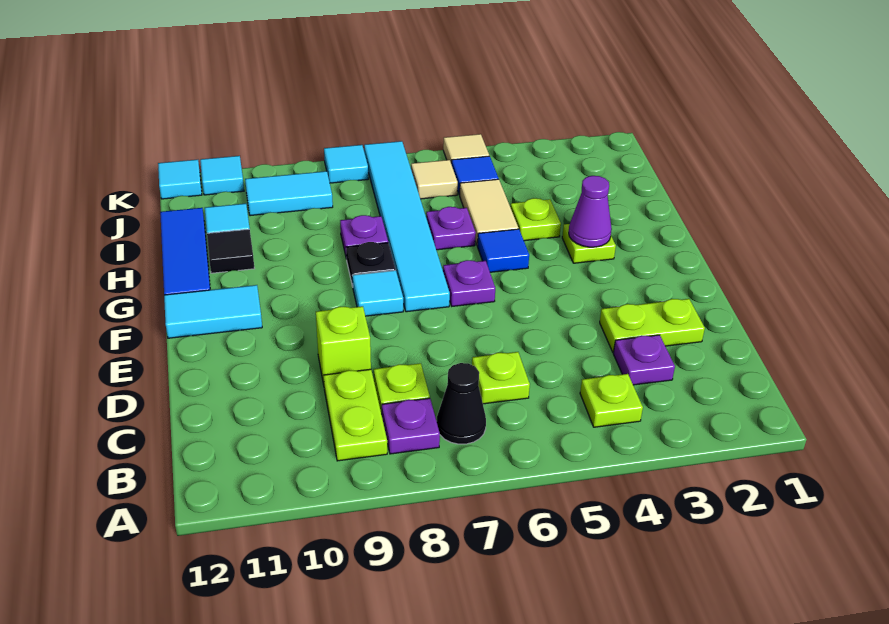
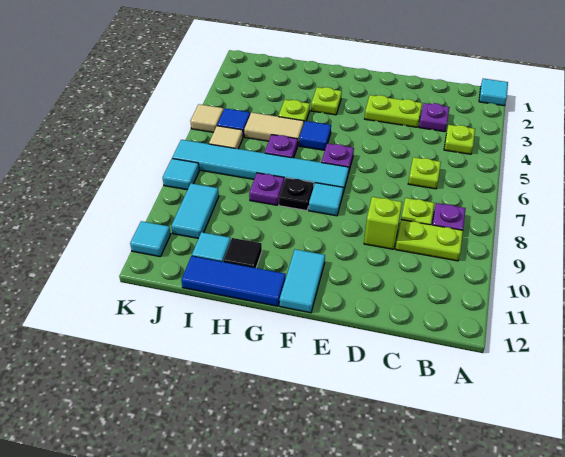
black cone B7 level 1 -> none
lime plate D2:D3 level 1 -> lime plate D3:E3 level 1
purple cone G3 level 2 -> none
cyan tile K12 level 1 -> cyan tile A1 level 1

